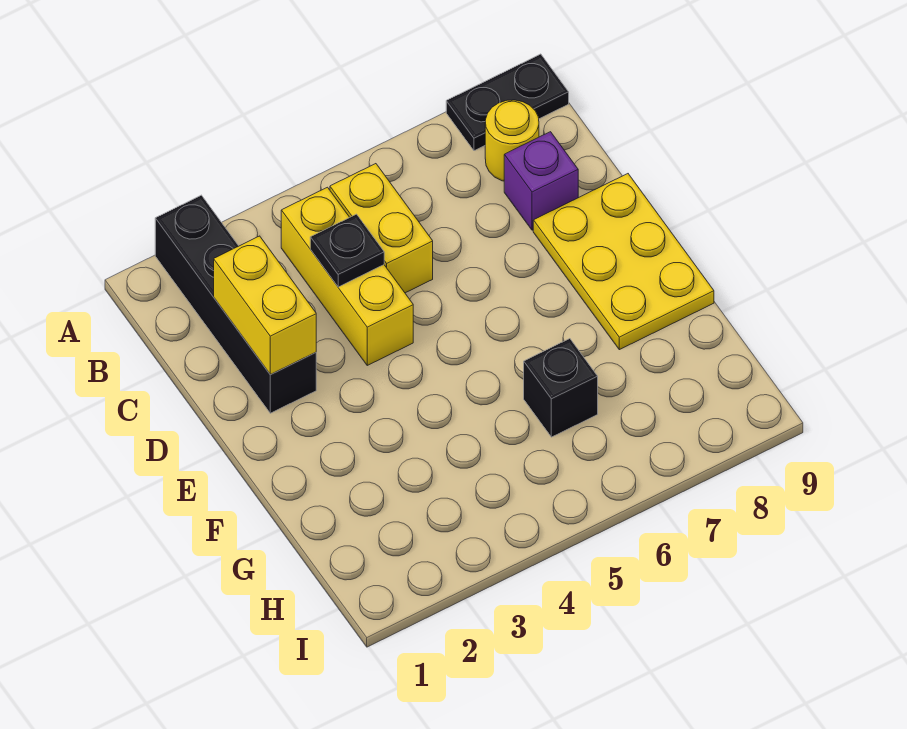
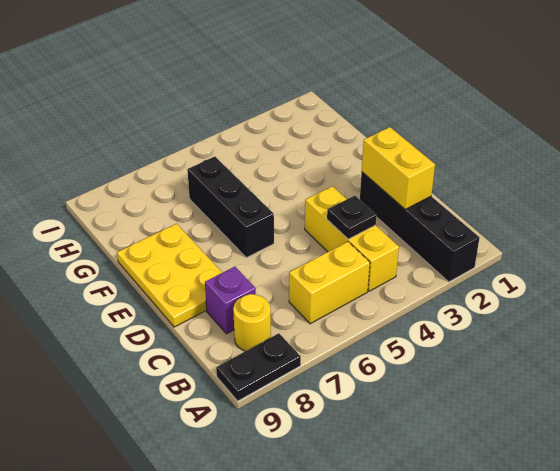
yellow brick B5:C5 level 1 -> yellow brick B5:B6 level 1
black brick G6 level 1 -> black brick E6:G6 level 1

